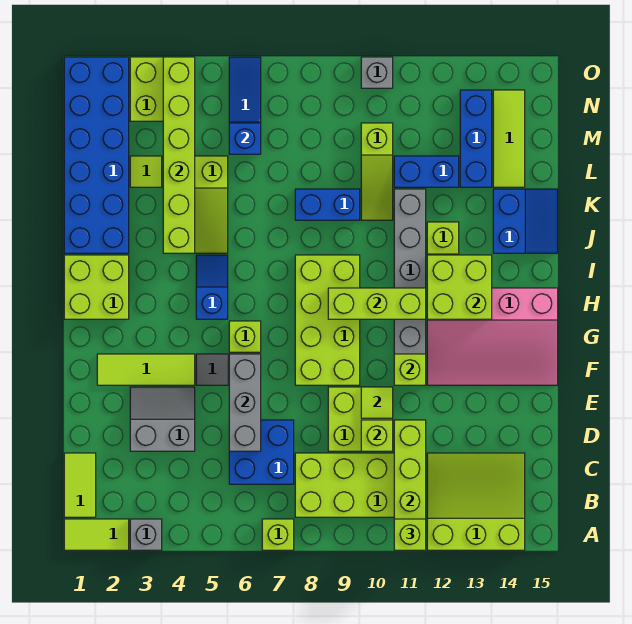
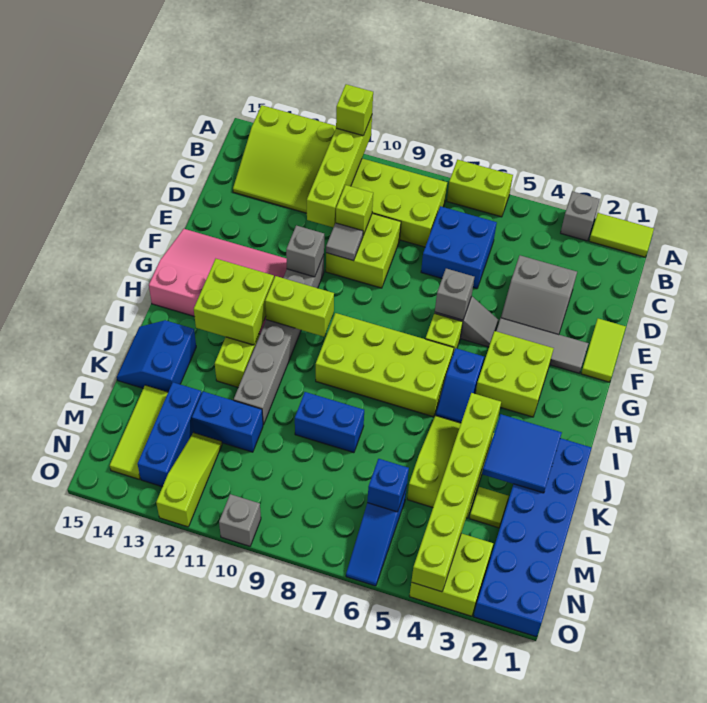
lime brick A7 level 1 -> lime brick A6:A7 level 1
lime tile B1:C1 level 1 -> lime tile E1:F1 level 1
grey brick D6:F6 level 2 -> grey brick F6 level 2
lime tile E10 level 2 -> grey tile E10 level 2
lime tile F2:F4 level 1 -> grey tile F2:F4 level 1
lime brick F8:I9 level 1 -> lime brick H6:I9 level 1
lime brick F11 level 2 -> grey brick F11 level 2
lime brick H1:I2 level 1 -> lime brick G3:H4 level 1
lime brick H9:H11 level 2 -> lime brick H10:H11 level 2
none -> blue tile J2:K3 level 2
lime slope K10:M10 level 1 top M -> lime slope M12:O12 level 1 top O

